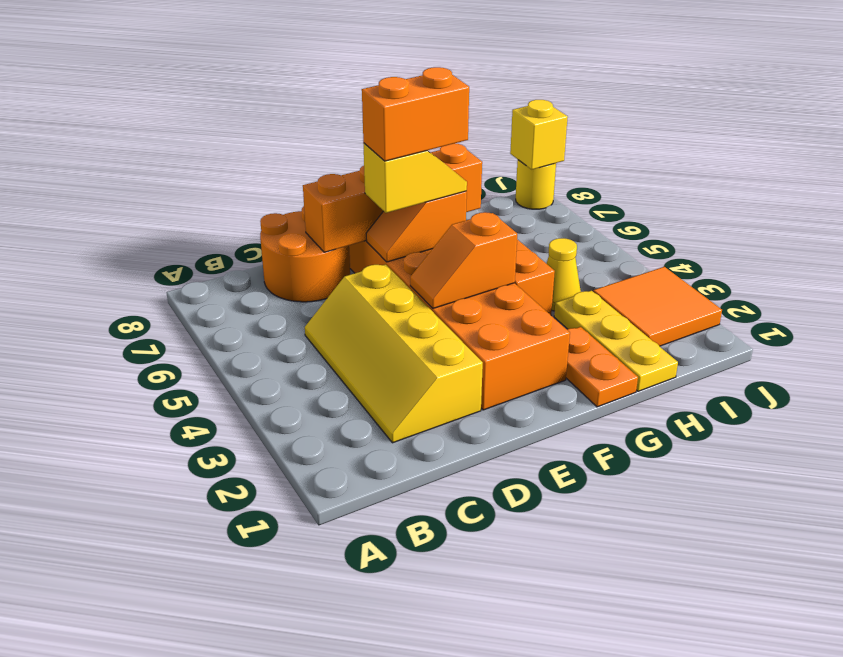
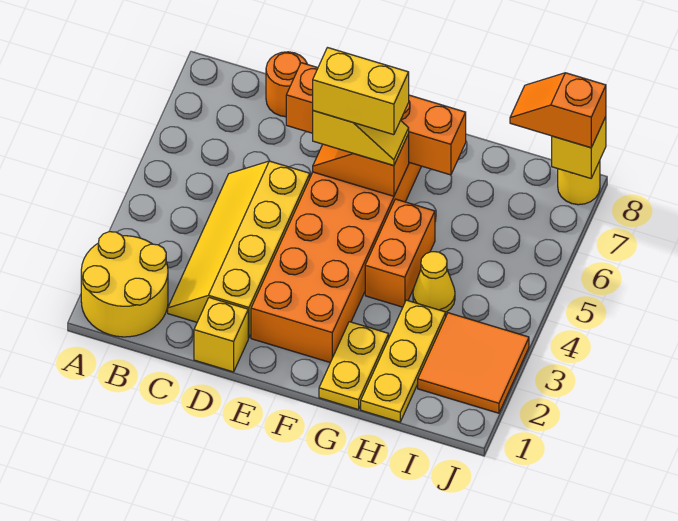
none -> yellow round brick A1:B2 level 1
orange round brick C7:D8 level 1 -> orange round brick C8 level 1
none -> yellow brick D1 level 1
orange slope E4:F4 level 2 top F -> orange slope I8:J8 level 3 top J
orange brick E6:F6 level 4 -> yellow brick E6:F6 level 4
orange plate G1:G2 level 1 -> yellow plate G1:G2 level 1

